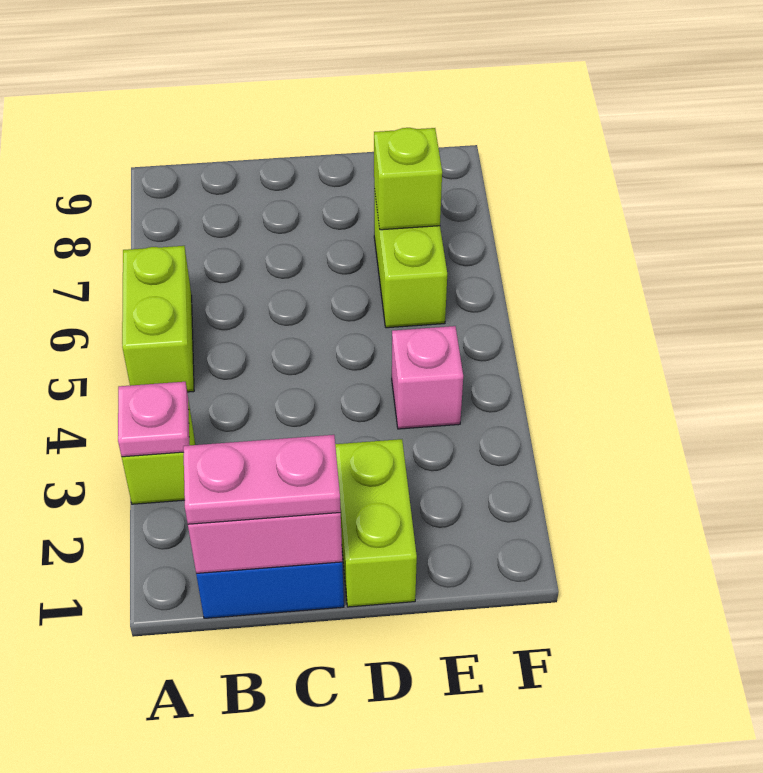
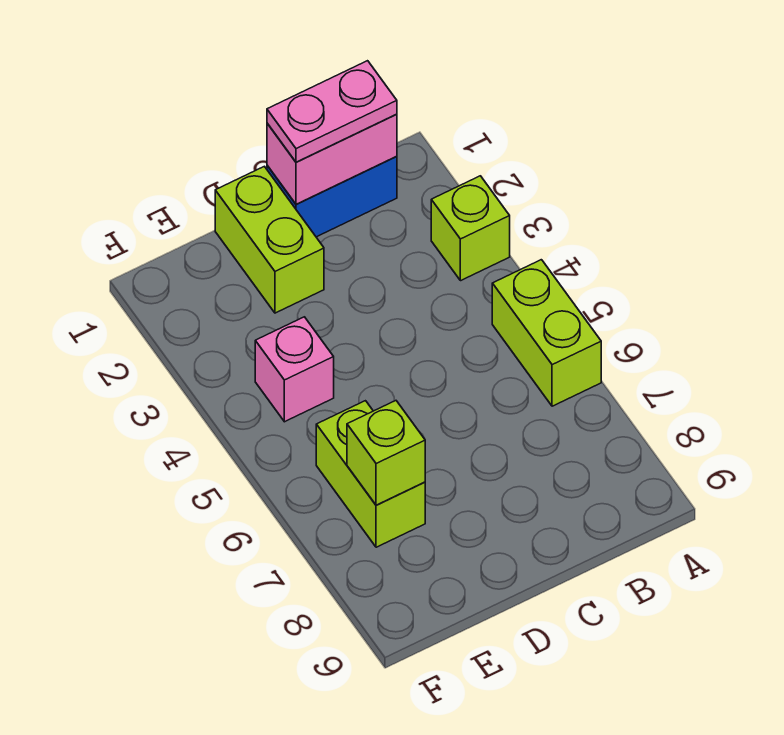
pink plate A3 level 2 -> none

